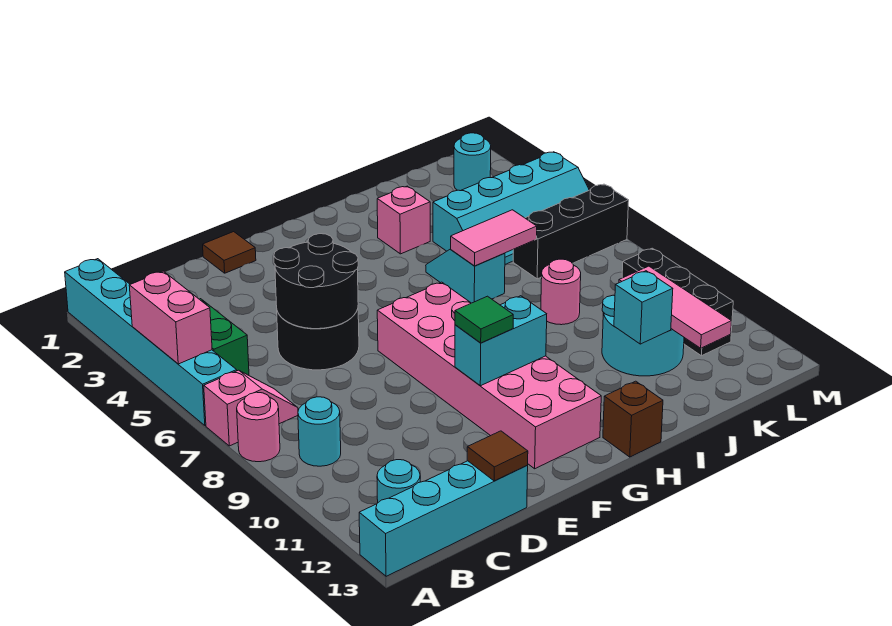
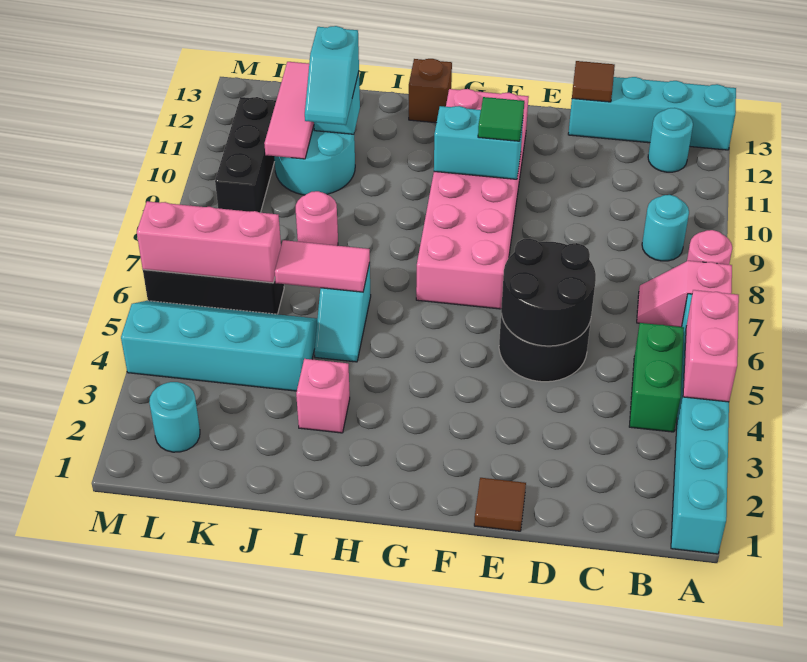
none -> cyan slope J10:J11 level 3 top 11
none -> pink brick K6:M6 level 2

